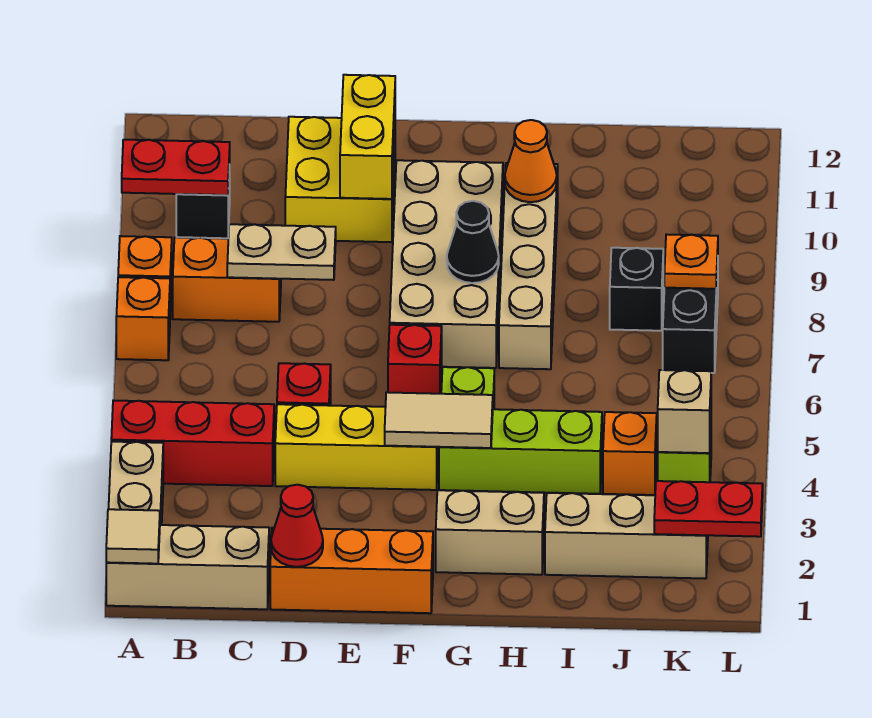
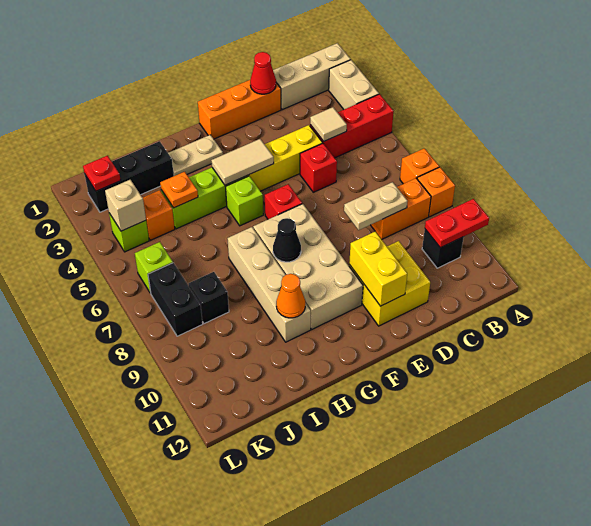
tan tile A1 level 2 -> tan tile C4 level 2
tan brick G2:H2 level 1 -> tan plate G2:H2 level 1
tan brick I2:K2 level 1 -> black brick I2:K2 level 1
red plate K2:L2 level 2 -> red plate K2 level 2
none -> lime brick K6 level 1
orange plate K8 level 2 -> orange plate I4 level 2

